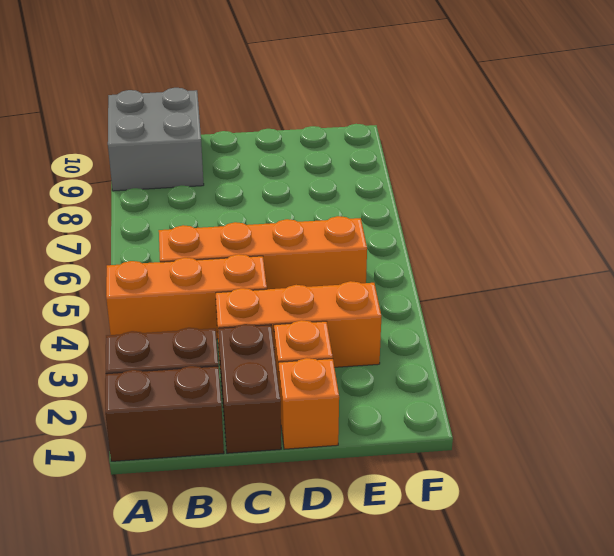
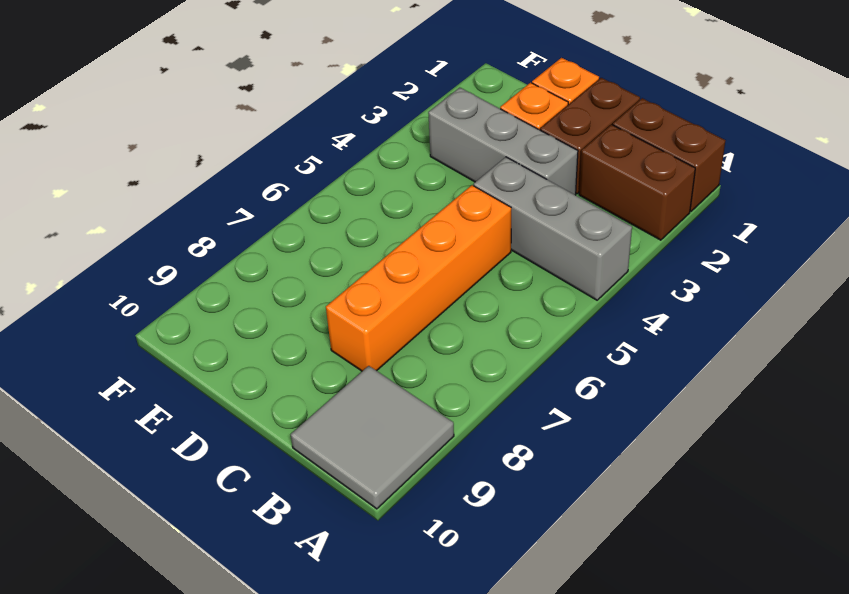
orange brick A4:C4 level 1 -> grey brick A4:C4 level 1
grey brick A9:B10 level 1 -> grey tile A9:B10 level 1
orange brick B5:E5 level 1 -> orange brick C5:C8 level 1
orange brick C3:E3 level 1 -> grey brick C3:E3 level 1

